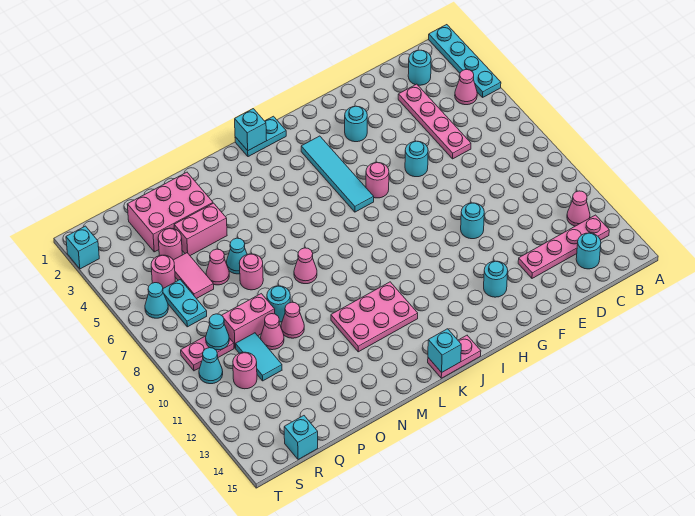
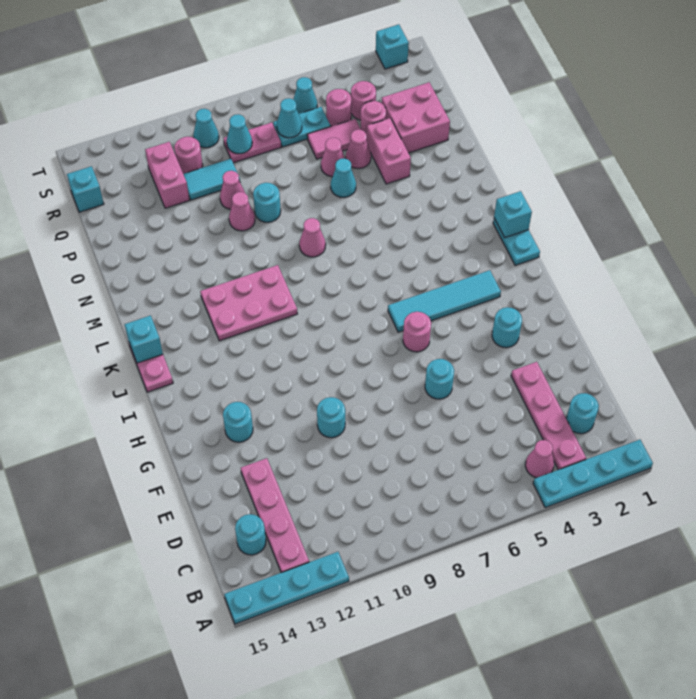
none -> cyan plate A12:A15 level 1
pink cone B12 level 1 -> pink cone P5 level 1
pink plate D3:D6 level 1 -> pink plate B3:E3 level 1
pink plate K11:M12 level 1 -> pink plate K10:L12 level 1
pink brick O2:Q3 level 1 -> pink brick P2:Q3 level 1
pink round brick O7 level 1 -> pink round brick R4 level 1
pink brick P9:Q9 level 1 -> pink brick Q12:R12 level 1
none -> cyan cone R7 level 2
pink plate R9:S9 level 1 -> pink plate R8:R9 level 1

